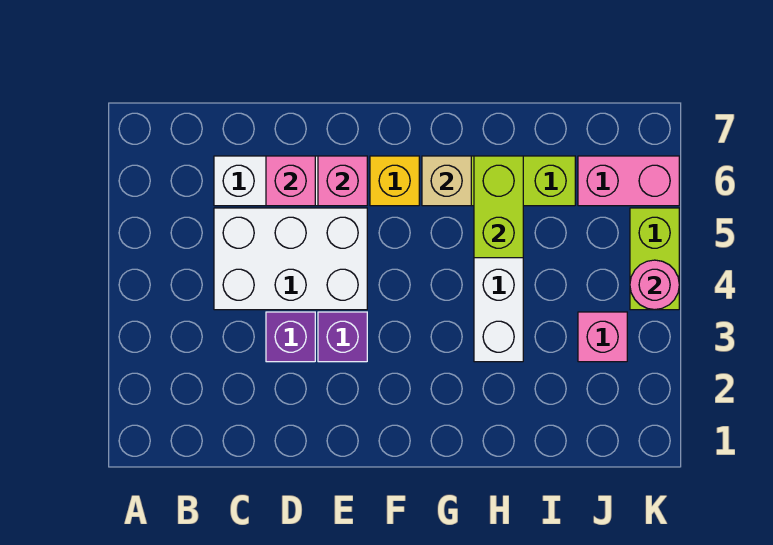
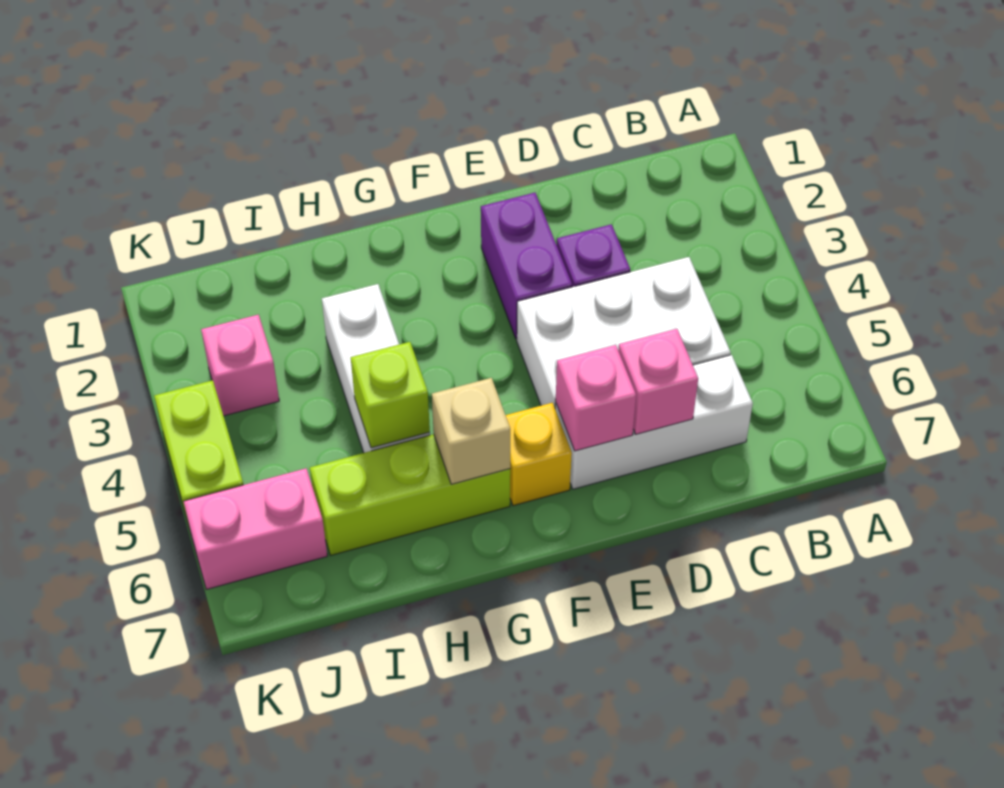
purple brick E3 level 1 -> purple brick E2:E3 level 1
lime brick H5:H6 level 2 -> lime brick H5 level 2
pink round brick K4 level 2 -> none

